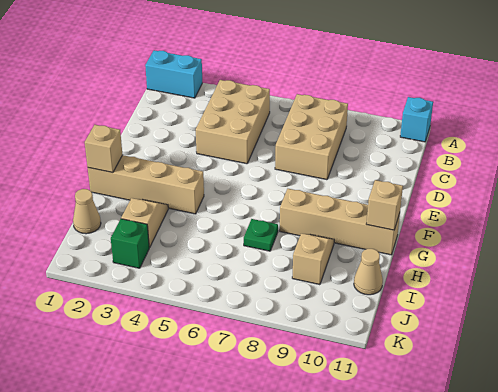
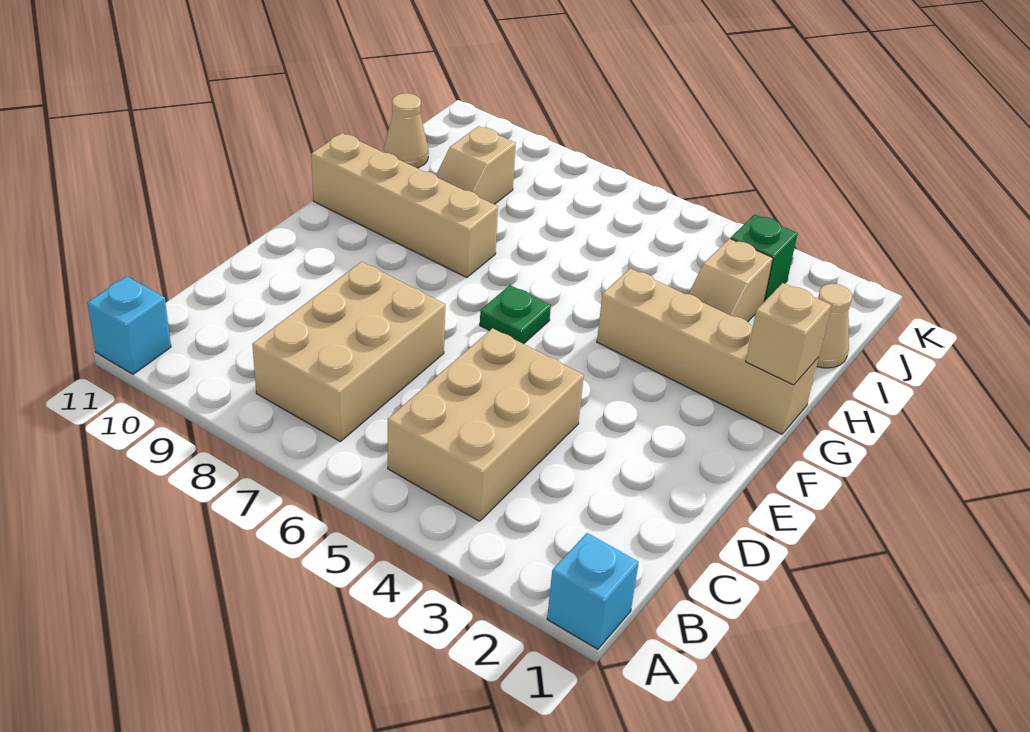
cyan brick A1:A2 level 1 -> cyan brick A1 level 1
tan brick G11 level 2 -> none
green plate H7 level 1 -> green plate F6 level 1

